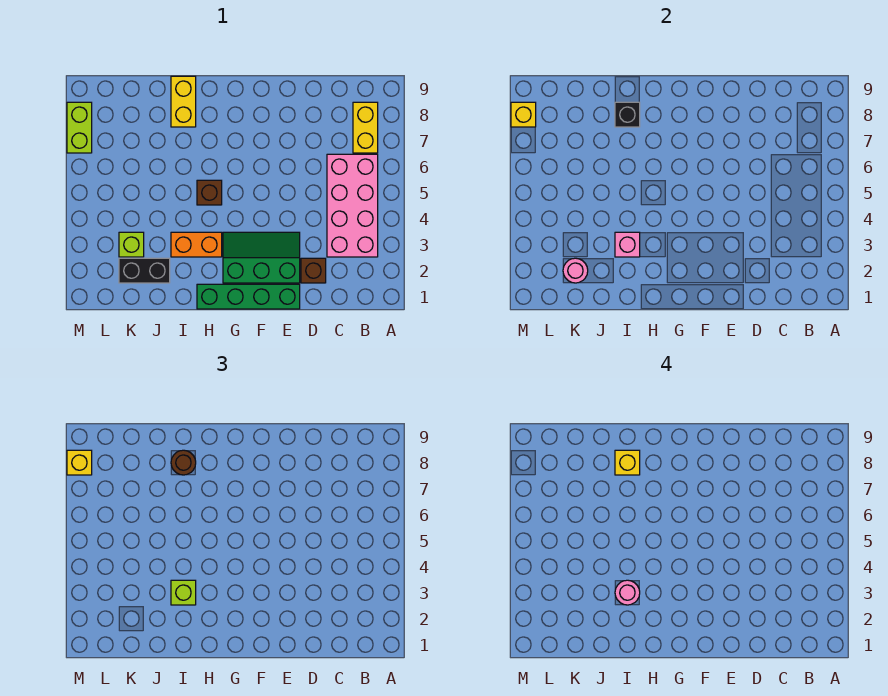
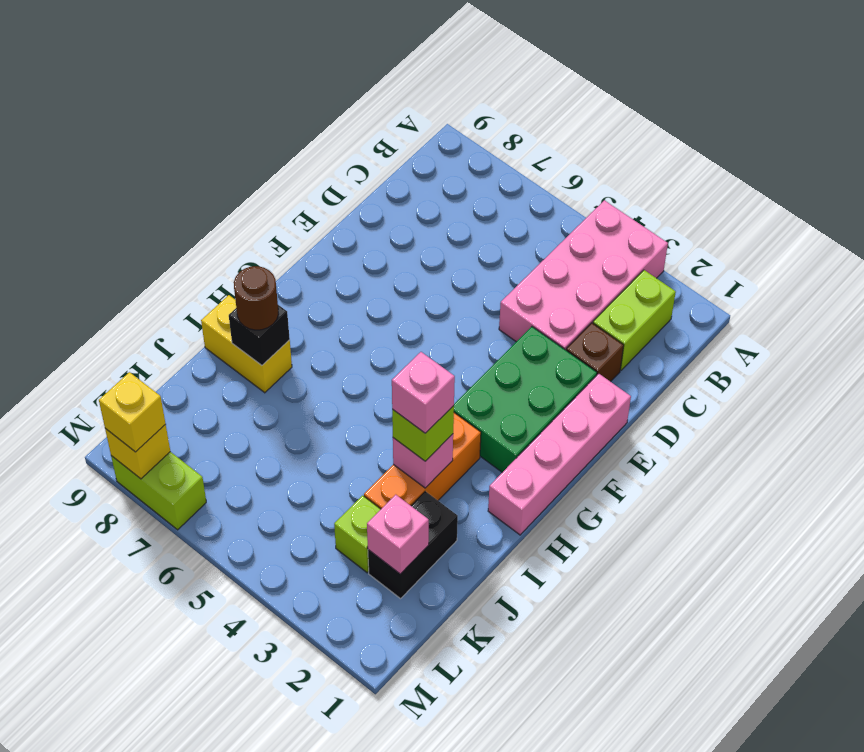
none -> lime brick B2:C2 level 1
pink brick B3:C6 level 1 -> pink brick A3:D4 level 1
yellow brick B7:B8 level 1 -> none
green brick E1:H1 level 1 -> pink brick E1:H1 level 1
green slope E2:G3 level 1 top 2 -> green brick E2:G3 level 1
orange brick H3:I3 level 1 -> orange brick H3:J3 level 1
brown brick H5 level 1 -> none
pink round brick I3 level 4 -> pink brick I3 level 4
yellow brick I8 level 4 -> none
pink round brick K2 level 2 -> pink brick K2 level 2

